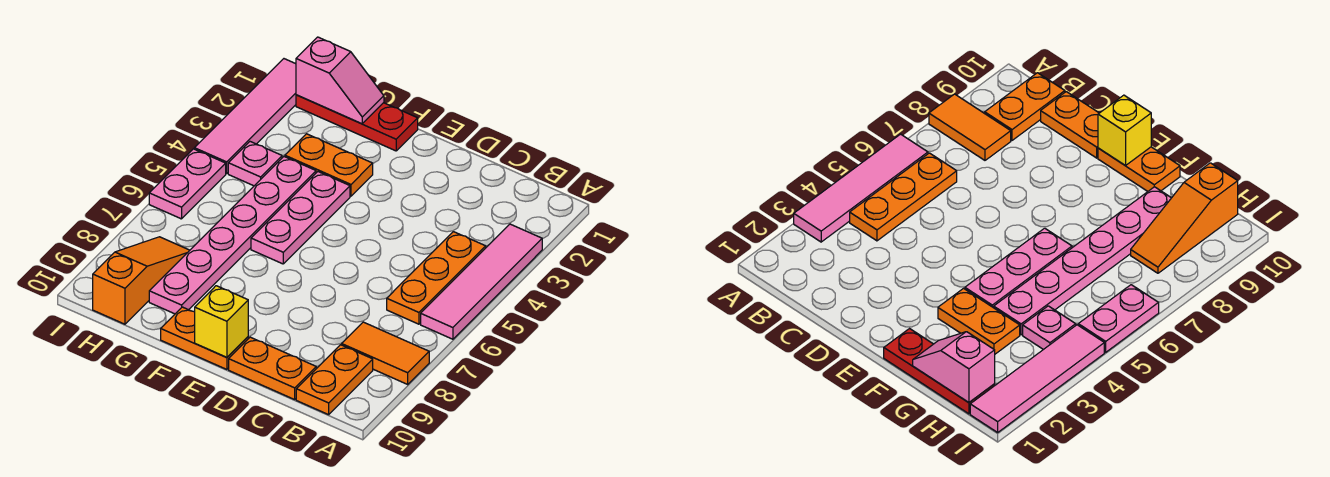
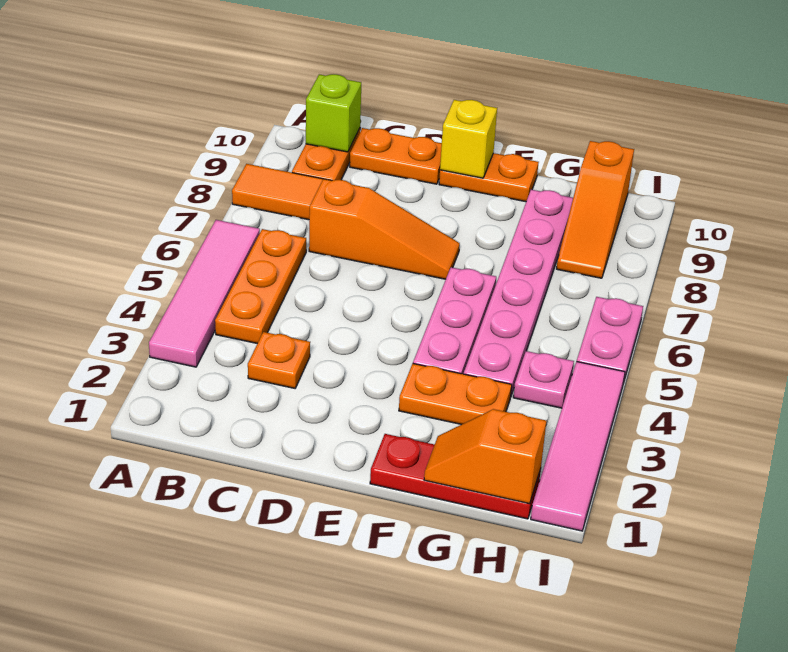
none -> lime brick B10 level 2
none -> orange plate C3 level 1
none -> orange slope C7:E7 level 1 top C
pink slope G1:H1 level 2 top H -> orange slope G1:H1 level 2 top H

